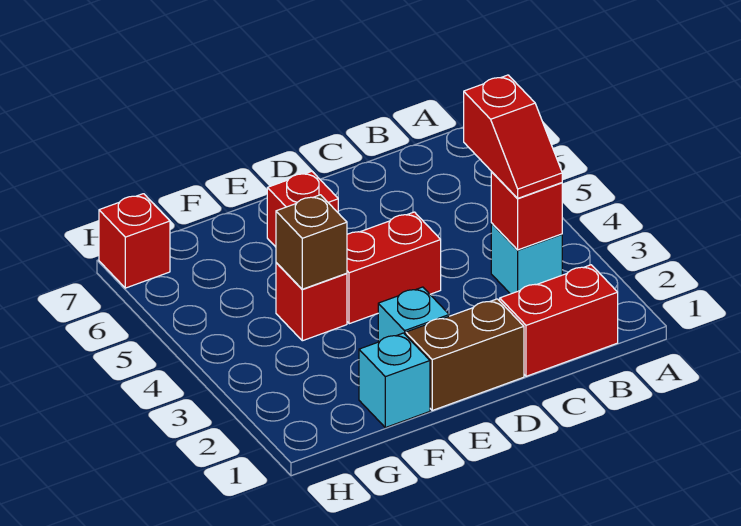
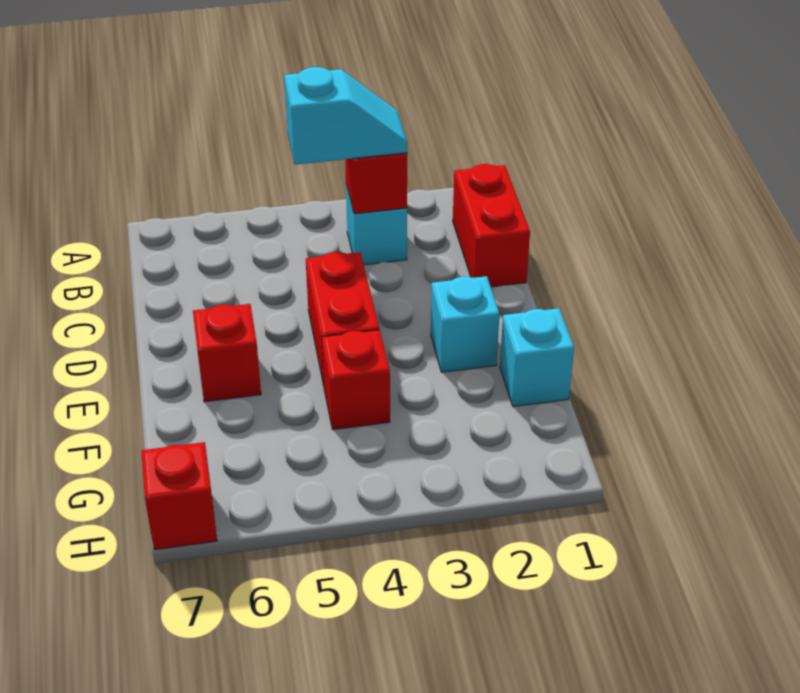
red slope B3:B4 level 3 top 4 -> cyan slope B3:B4 level 3 top 4
brown brick D1:E1 level 1 -> none
brown brick F4 level 2 -> none

